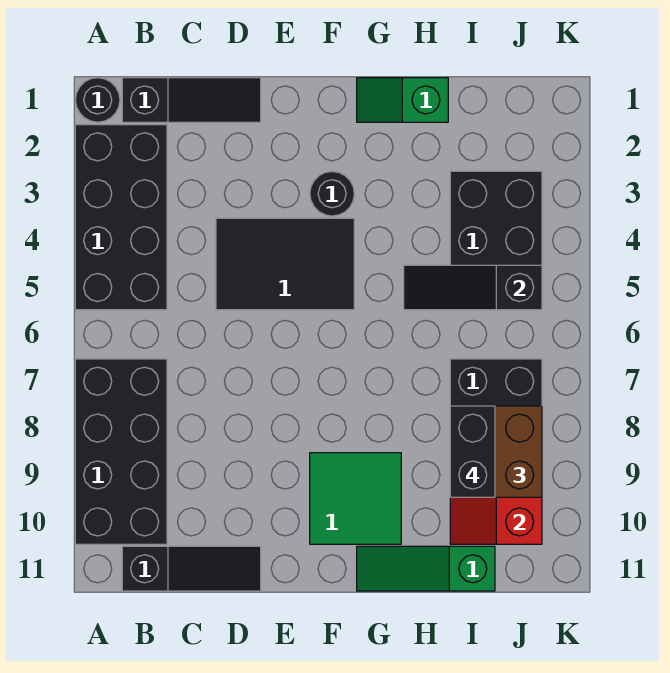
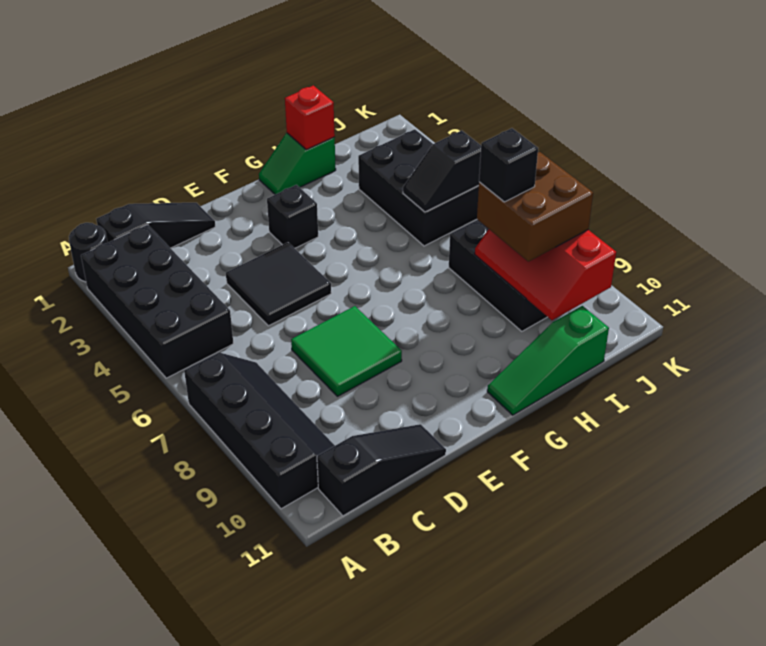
black brick A7:B10 level 1 -> black slope A7:B10 level 1 top A
black tile D4:F5 level 1 -> black tile D4:E5 level 1
black round brick F3 level 1 -> black brick F3 level 1
green tile F9:G10 level 1 -> green tile D7:E8 level 1
none -> red brick H1 level 2
black slope H5:J5 level 2 top J -> black slope I5:J5 level 2 top J
black brick I8:I9 level 4 -> black brick I8 level 4

